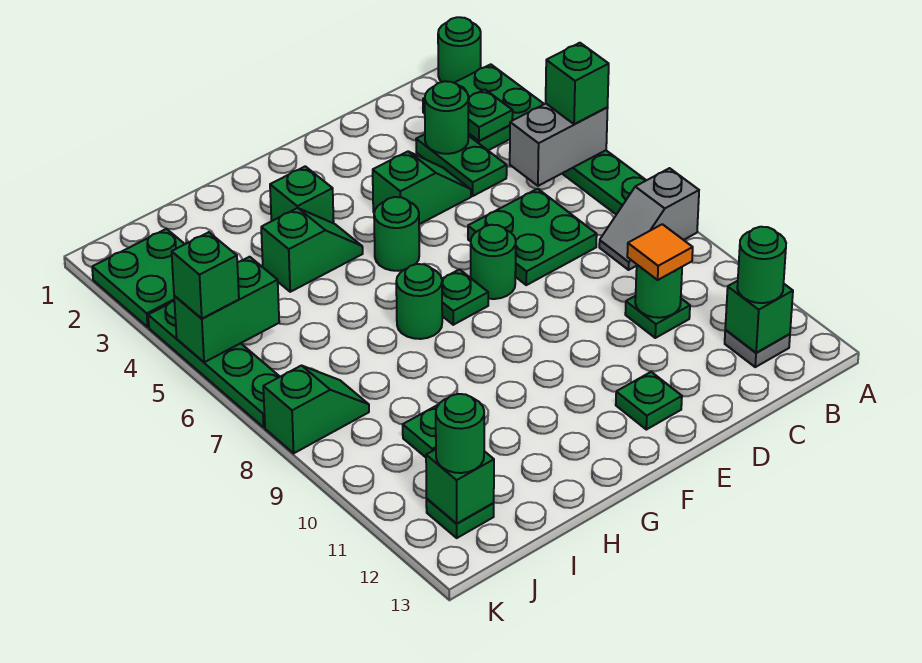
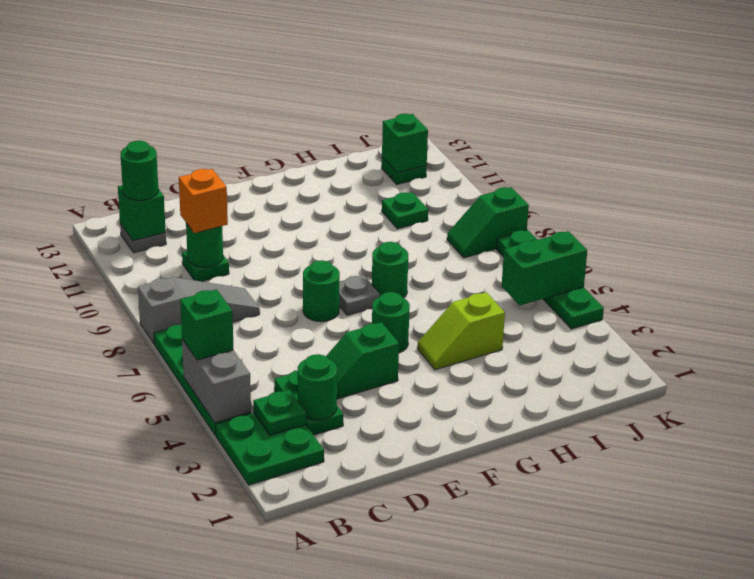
green round brick A1 level 1 -> none
grey brick A5:B5 level 2 -> grey brick A4:A5 level 2
grey slope A8:B8 level 1 top A -> grey slope A8:C8 level 1 top A
green plate C6:D7 level 1 -> none
orange tile C10 level 3 -> orange brick C10 level 3
green plate E12 level 1 -> none
green plate F7 level 1 -> grey plate F7 level 1
green brick G3 level 1 -> none
green slope G4:H4 level 1 top H -> lime slope G4:H4 level 1 top H
green plate J2:K3 level 1 -> none
green round brick J12 level 3 -> none
green brick K5 level 3 -> none

